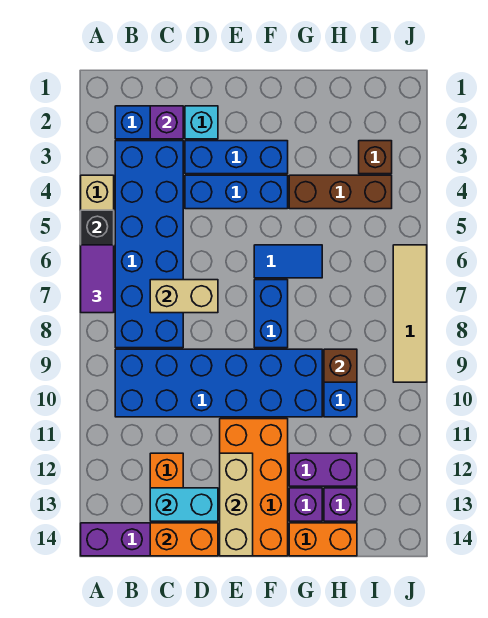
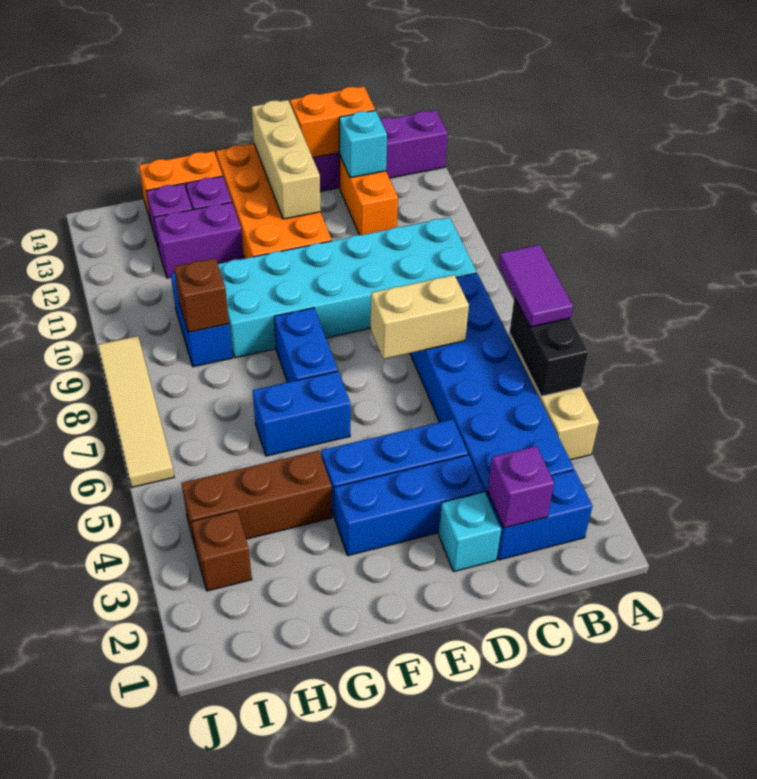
blue brick B9:G10 level 1 -> cyan brick B9:G10 level 1
cyan brick C13:D13 level 2 -> cyan brick C13 level 2
blue tile F6:G6 level 1 -> blue brick F6:G6 level 1

